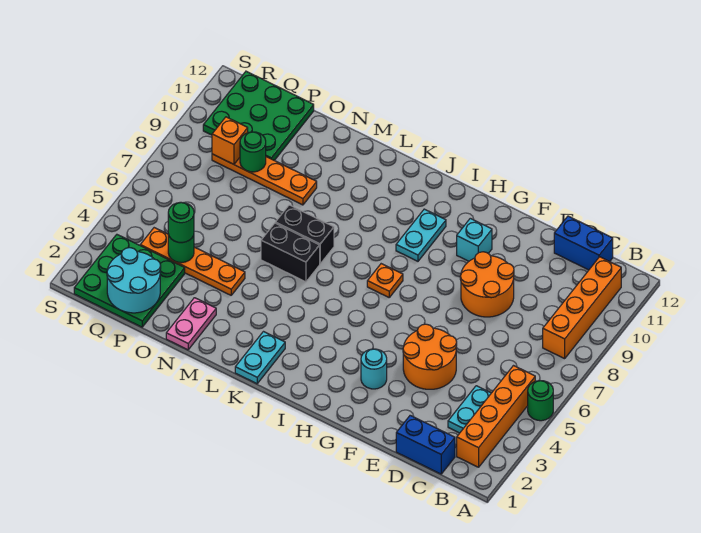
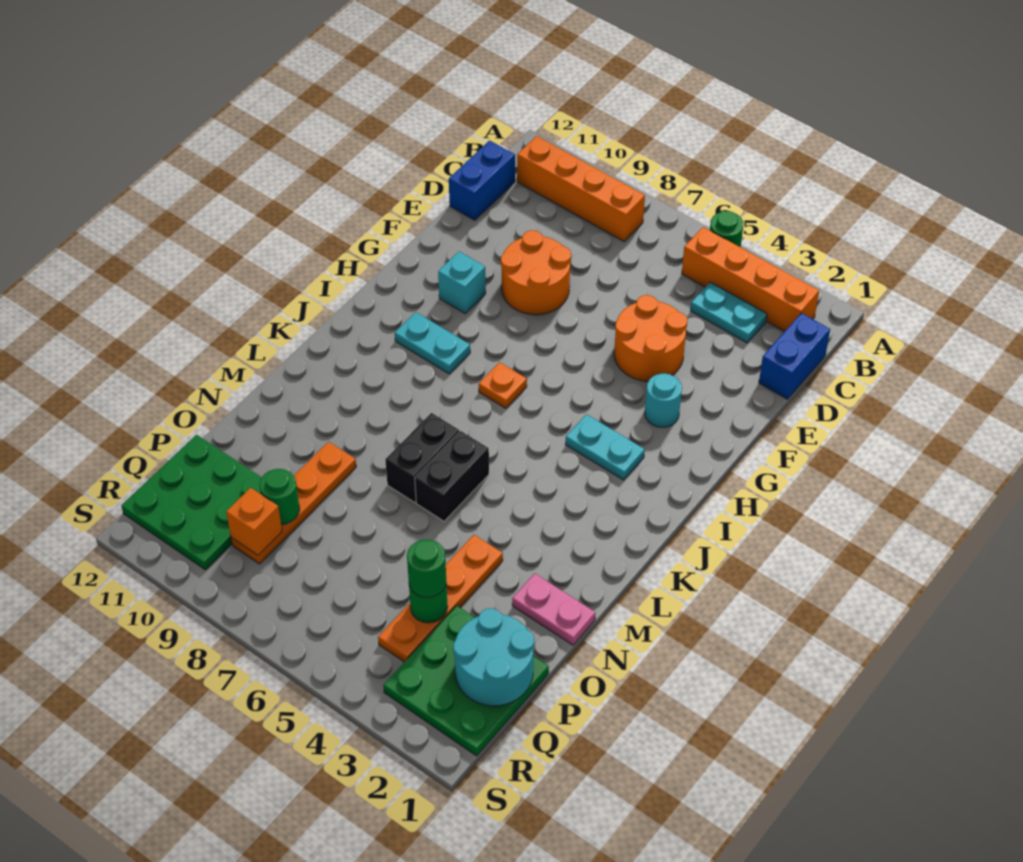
cyan plate K1:K2 level 1 -> cyan plate I3:I4 level 1

